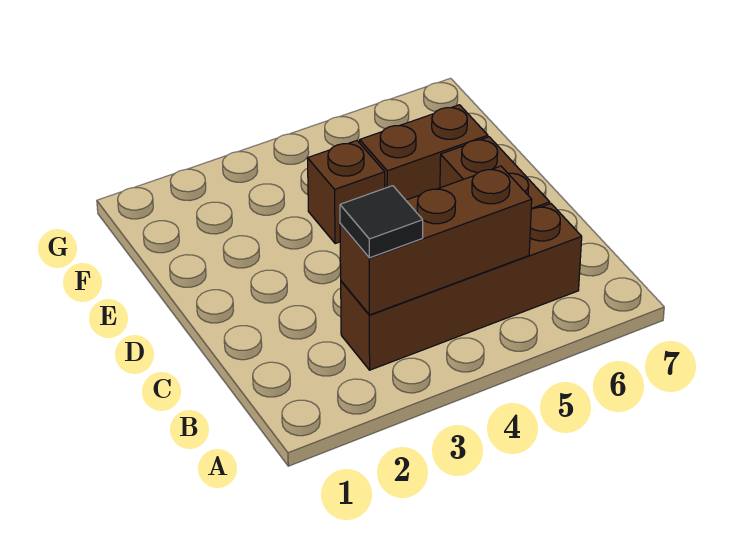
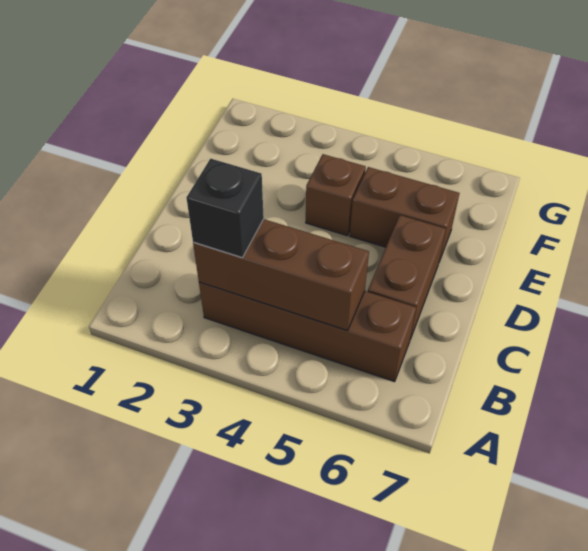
black tile B3 level 3 -> black brick B3 level 3

